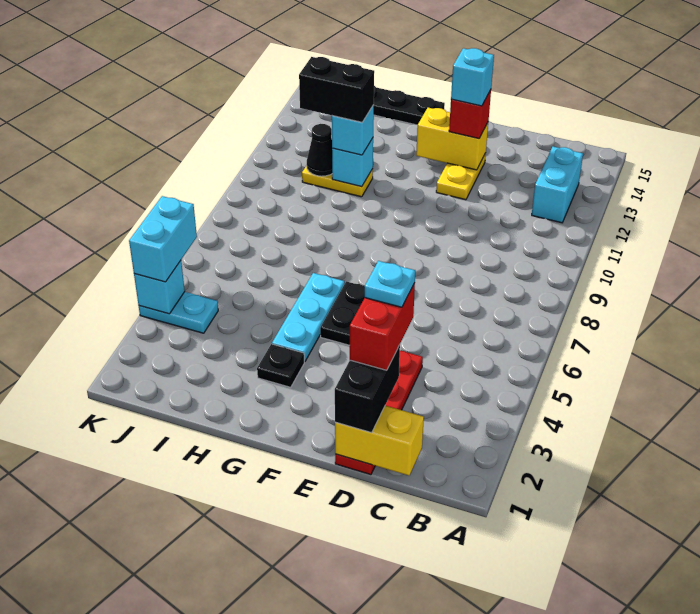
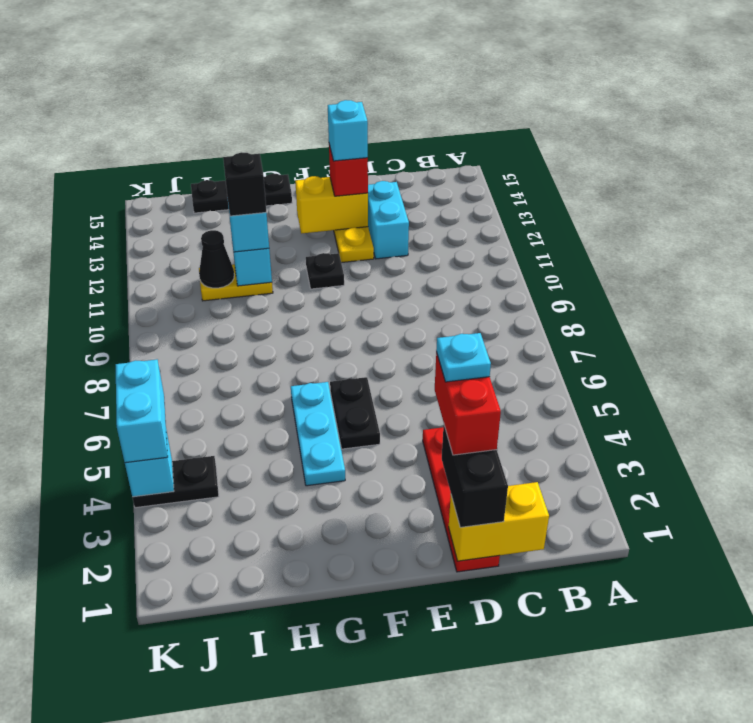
cyan brick B12:B13 level 1 -> cyan brick D12:D13 level 1
black plate G3 level 1 -> black plate F11 level 1
black brick H11:I11 level 4 -> black brick H11 level 4
cyan plate J4:K4 level 1 -> black plate J4:K4 level 1

